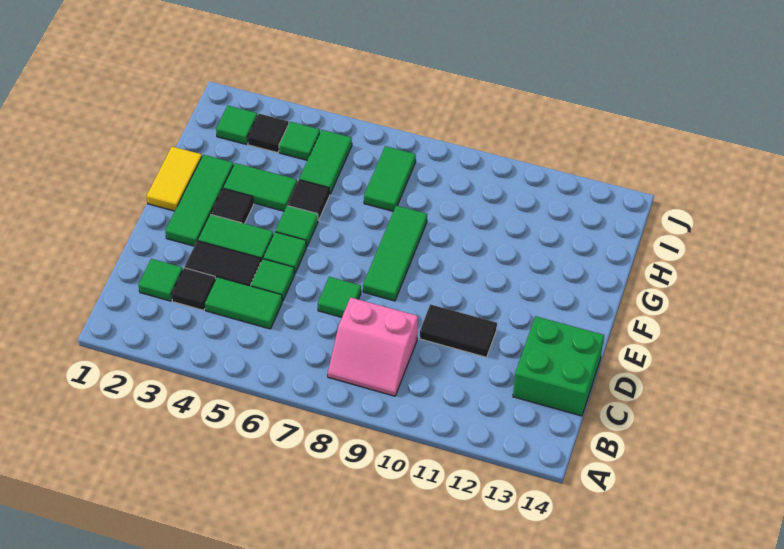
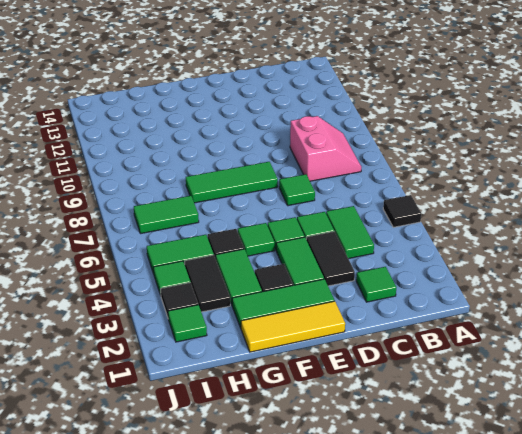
black tile C3 level 1 -> black tile A5 level 1
green brick C13:D14 level 1 -> none
black tile D10:D11 level 1 -> black tile H3:H4 level 1
yellow tile F1:G1 level 1 -> yellow tile E1:G1 level 1

